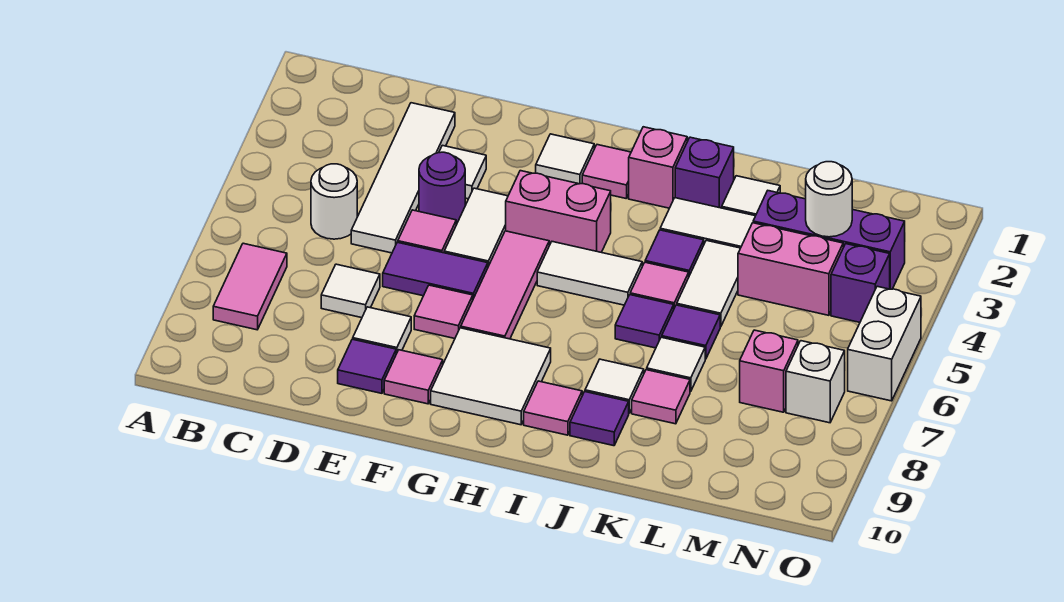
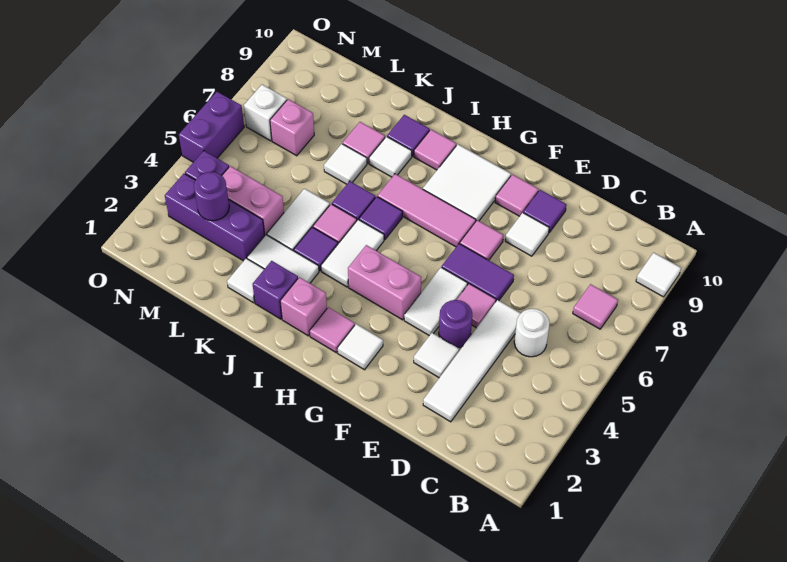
pink tile B7:B8 level 1 -> pink tile B7 level 1
white tile D7 level 1 -> white tile A9 level 1
pink tile G5:G7 level 1 -> pink tile G7:I7 level 1
white tile H5:I5 level 1 -> white tile I4:I5 level 1
purple tile K6 level 1 -> purple tile I6 level 1
white round brick M3 level 2 -> purple round brick M3 level 2
white brick O5:O6 level 1 -> purple brick O5:O6 level 1

